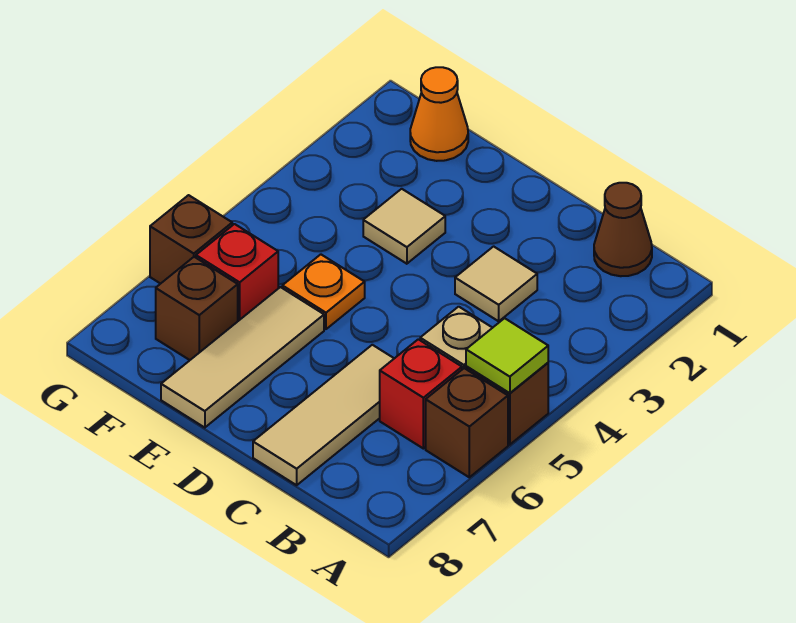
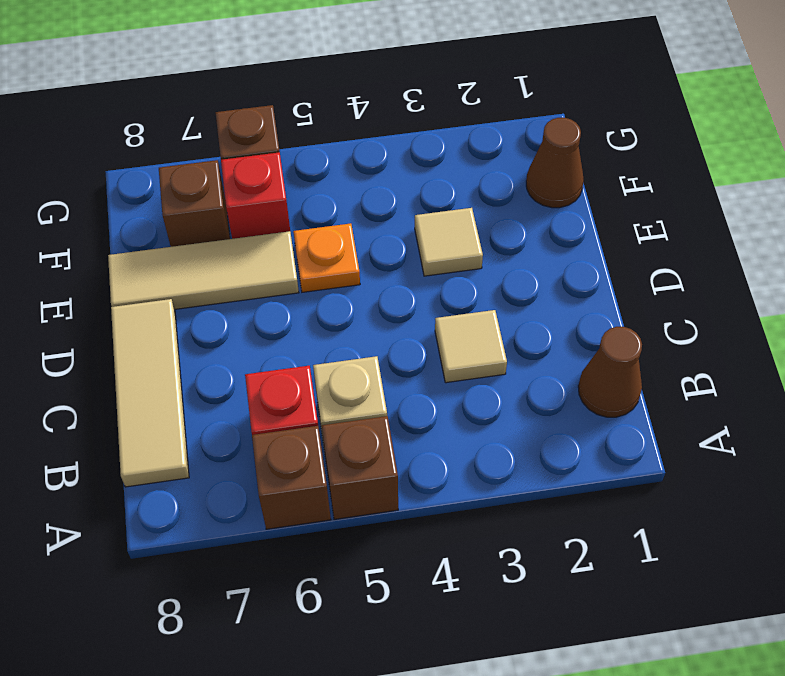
lime tile A5 level 2 -> none
tan tile C6:C8 level 1 -> tan tile B8:D8 level 1
orange cone F1 level 1 -> brown cone F1 level 1

